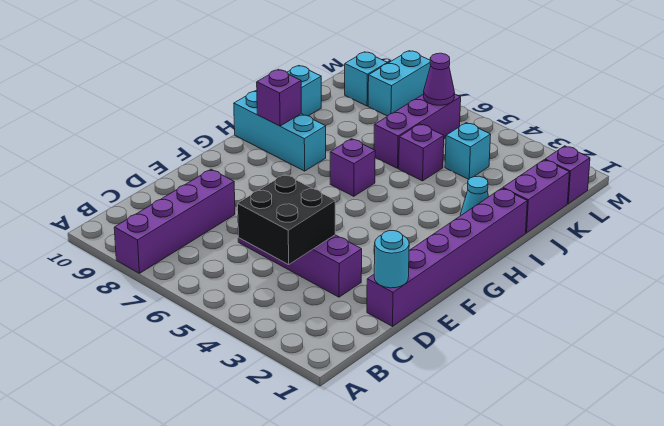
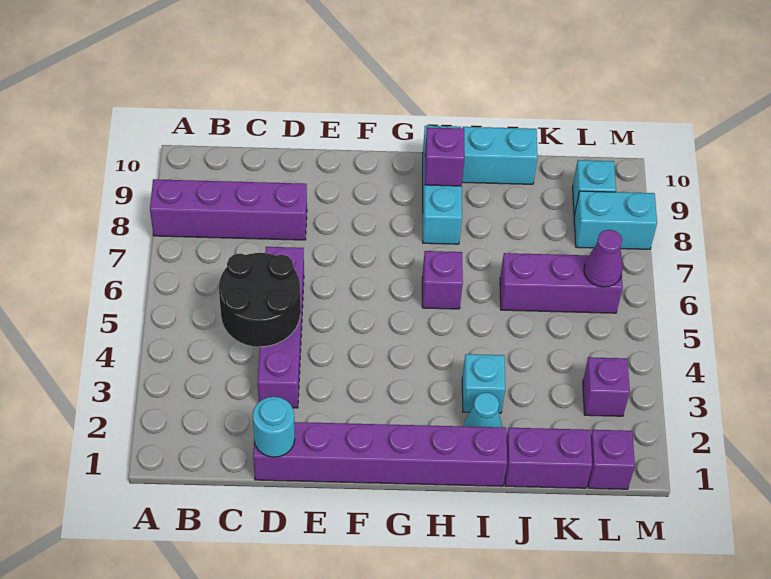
black brick C4:D5 level 2 -> black round brick C4:D5 level 2
purple brick J5 level 1 -> purple brick L3 level 1
cyan brick K4 level 1 -> cyan brick I3 level 1

